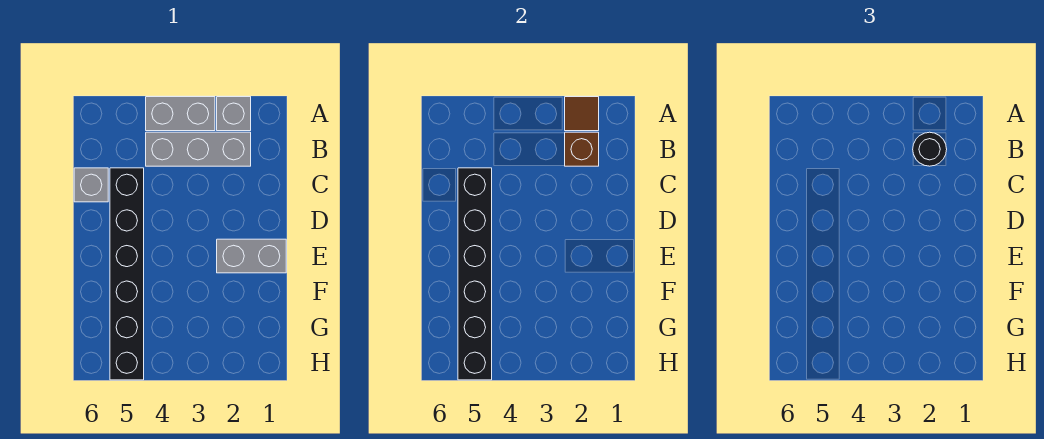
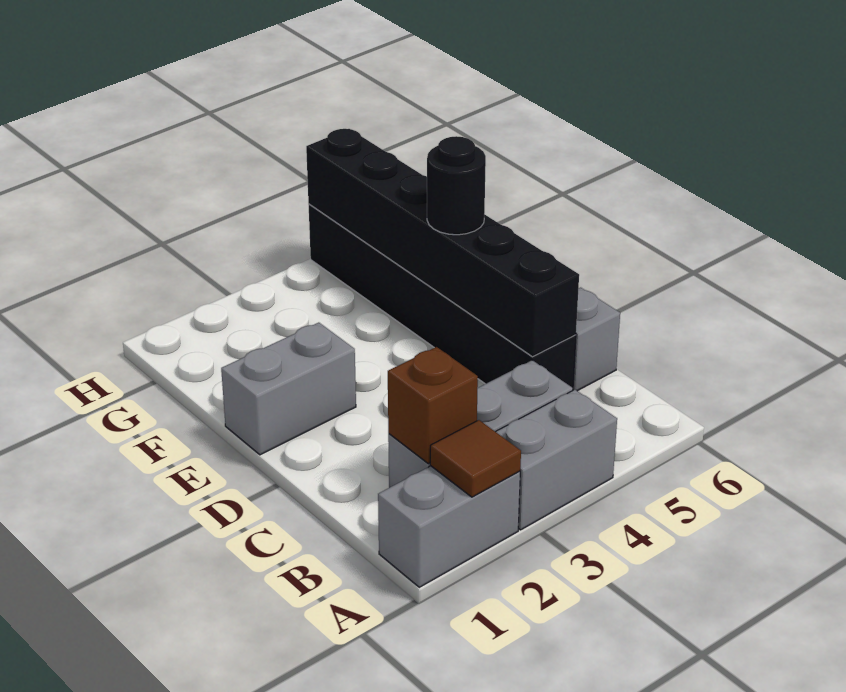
grey brick A2 level 1 -> grey brick A1:A2 level 1
black round brick B2 level 3 -> black round brick E5 level 3

